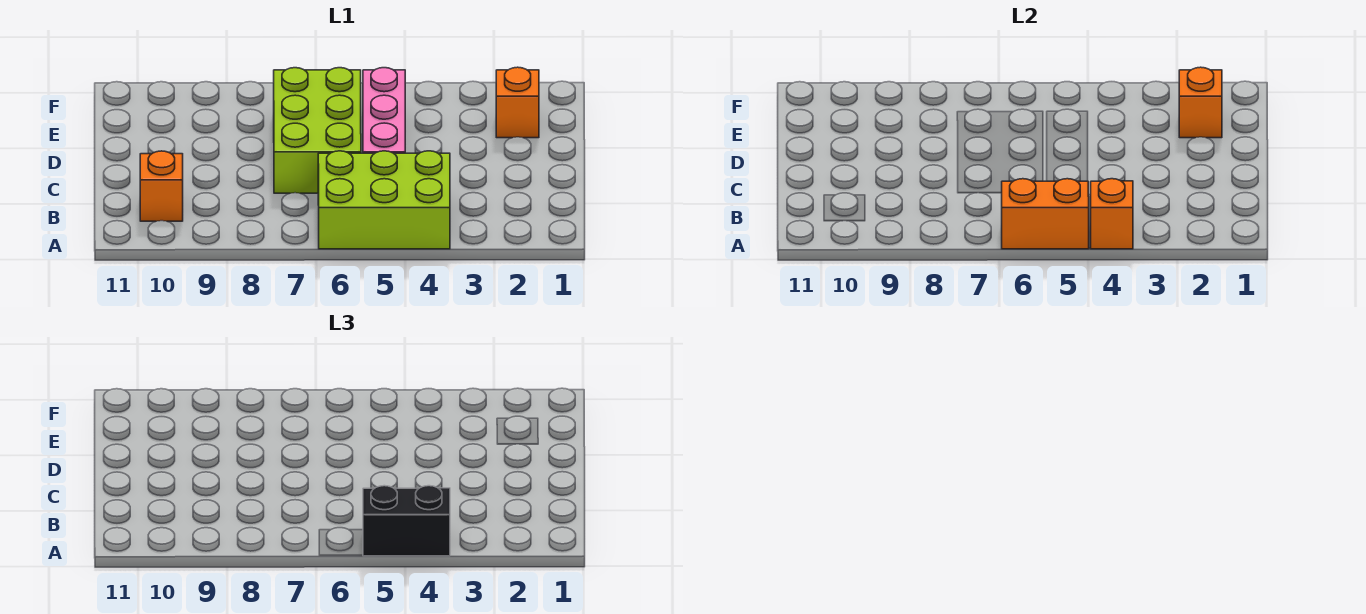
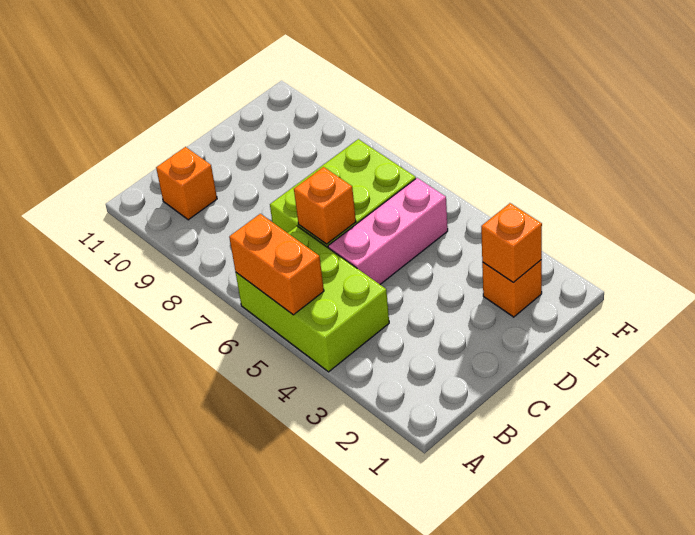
orange brick A4 level 2 -> orange brick C6 level 2
black brick A4:A5 level 3 -> none

